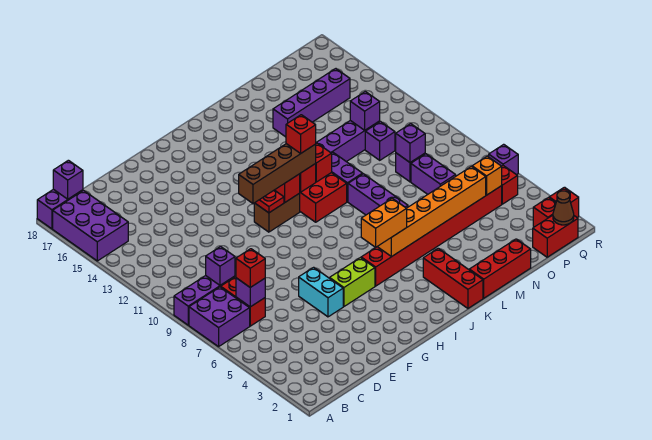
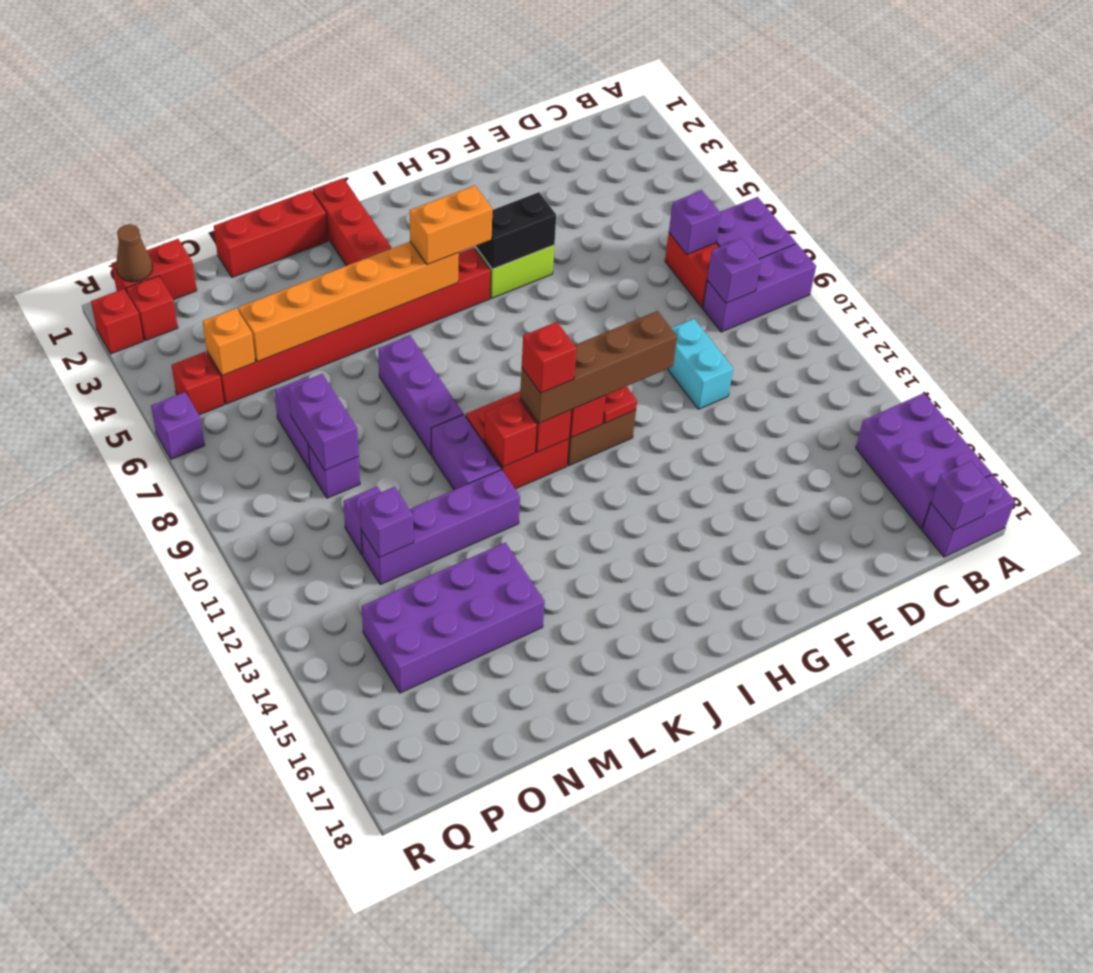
red brick C7 level 3 -> none
cyan brick F5:F6 level 1 -> cyan brick E10:E11 level 1
none -> black brick G5:H5 level 2
purple brick M15:P15 level 1 -> purple brick M14:P15 level 1
purple brick O9 level 2 -> purple brick O8:O9 level 2

